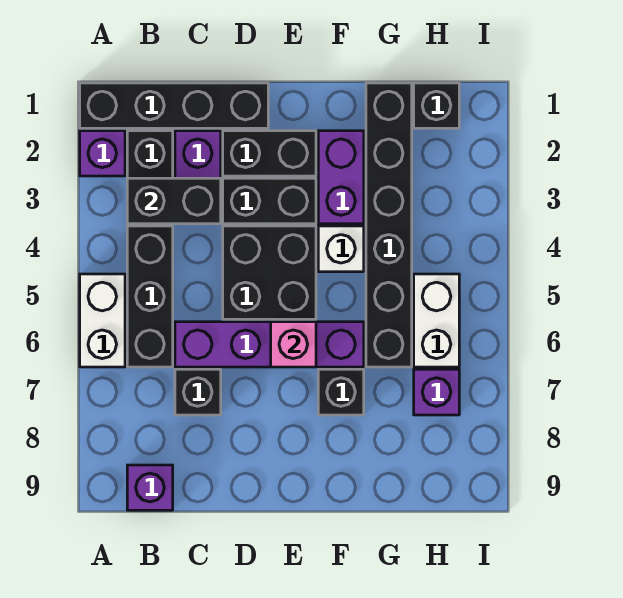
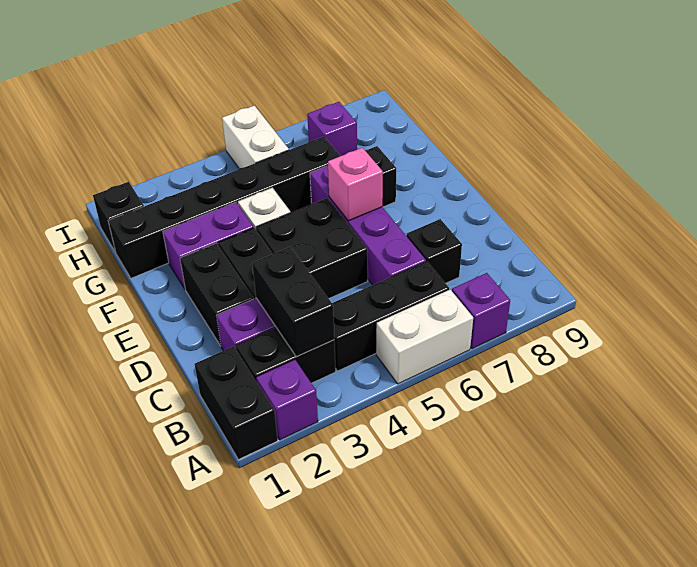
black brick A1:D1 level 1 -> black brick A1:B1 level 1
purple brick B9 level 1 -> purple brick A7 level 1
white brick H5:H6 level 1 -> white brick H5:I5 level 1

